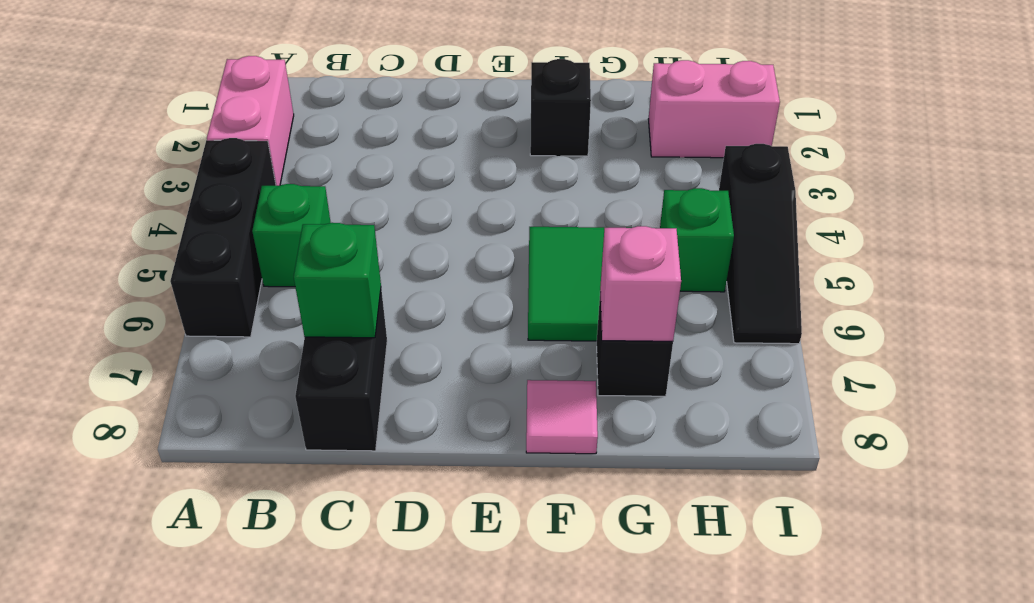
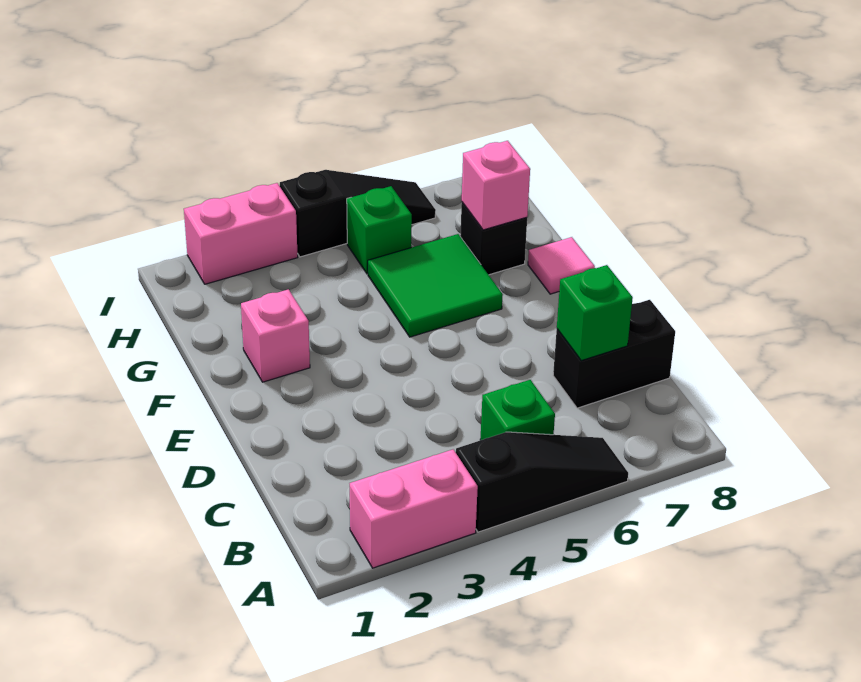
black brick A4:A6 level 1 -> black slope A4:A6 level 1 top 4
black brick F2 level 1 -> pink brick F2 level 1
pink brick H2:I2 level 1 -> pink brick I2:I3 level 1

